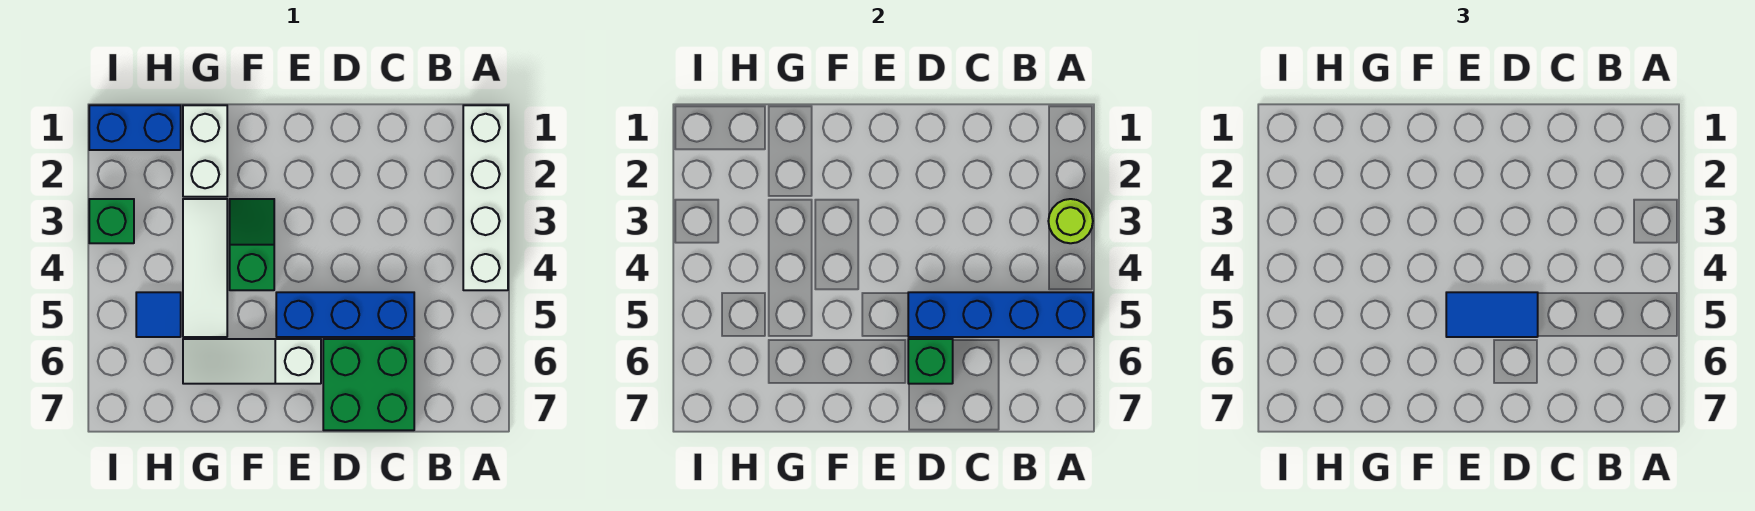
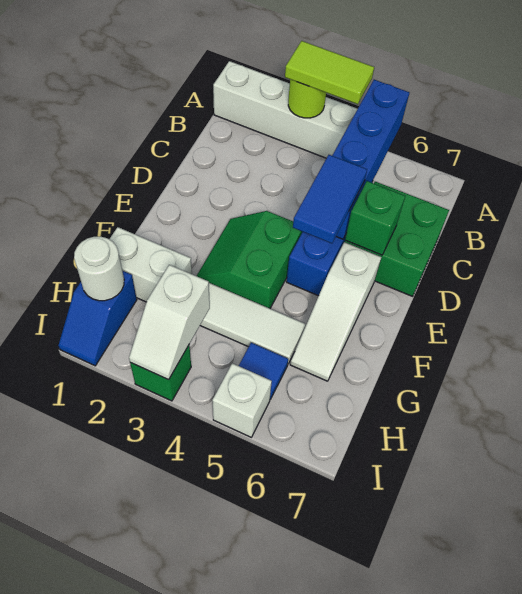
none -> lime tile A3:A4 level 3
green slope F3:F4 level 1 top 4 -> green slope E3:F4 level 1 top 4
blue brick H1:I1 level 1 -> blue slope H1:I1 level 1 top H
none -> white round brick H1 level 2
none -> white slope H3:I3 level 2 top H
none -> white brick I5 level 1

